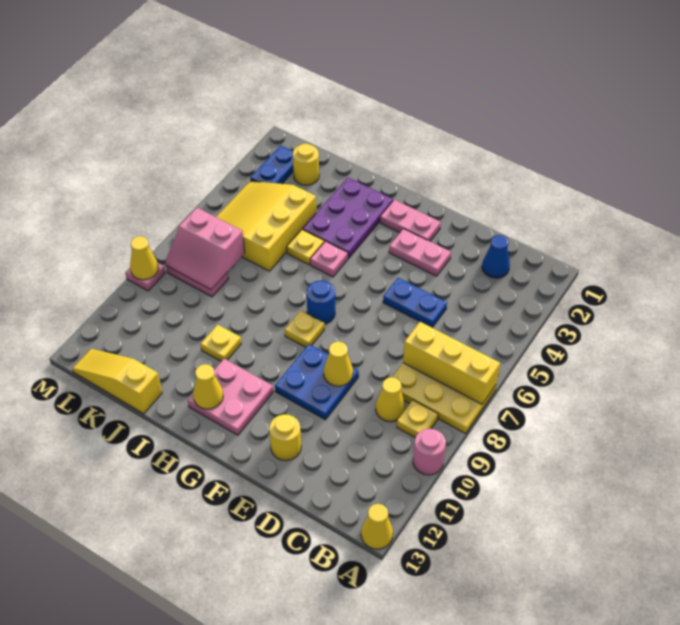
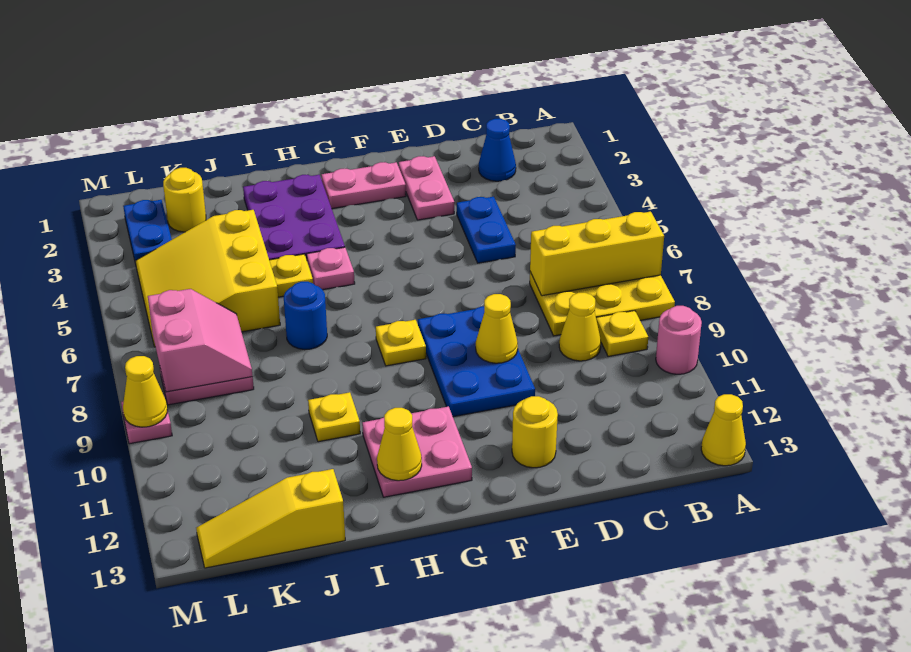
blue plate D5:E5 level 1 -> blue plate D4:D5 level 1
pink plate E3:F3 level 1 -> pink plate E2:E3 level 1
blue plate E9:F10 level 1 -> blue plate E8:F10 level 1
blue round brick G7 level 1 -> blue round brick I7 level 1
pink slope K7:L8 level 2 top 7 -> pink slope K7:L8 level 2 top L

